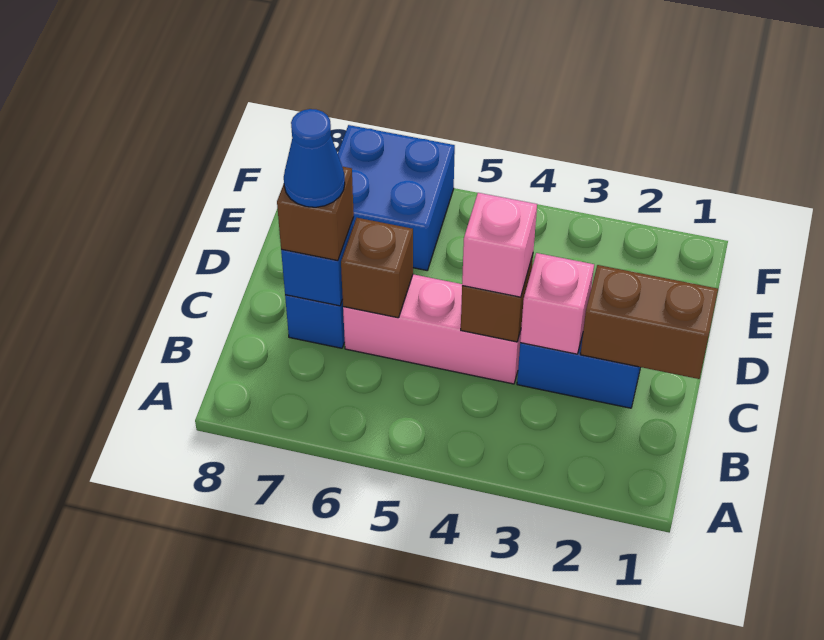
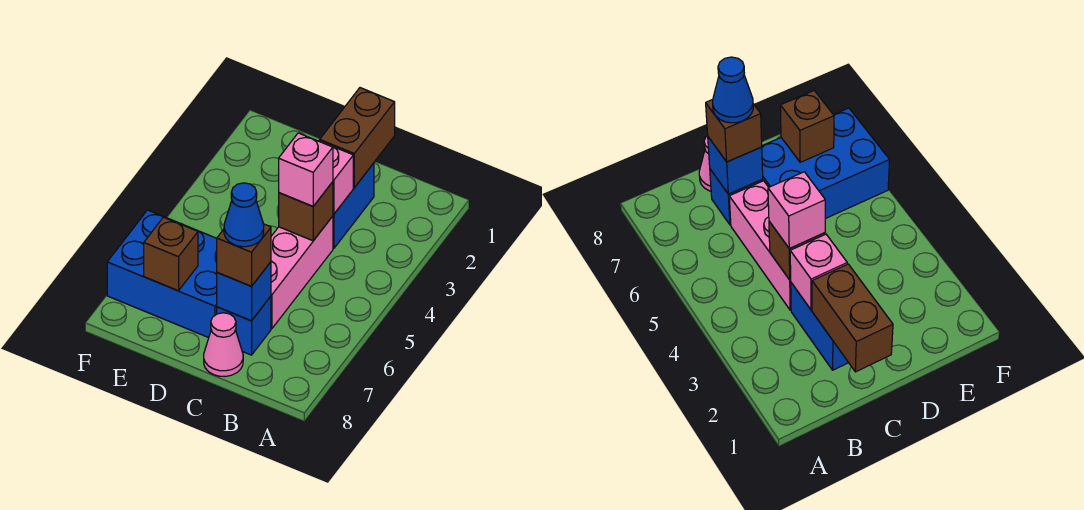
brown brick C6 level 2 -> brown brick E7 level 2
none -> pink cone C8 level 1
blue brick E6:F7 level 1 -> blue brick D6:F7 level 1

